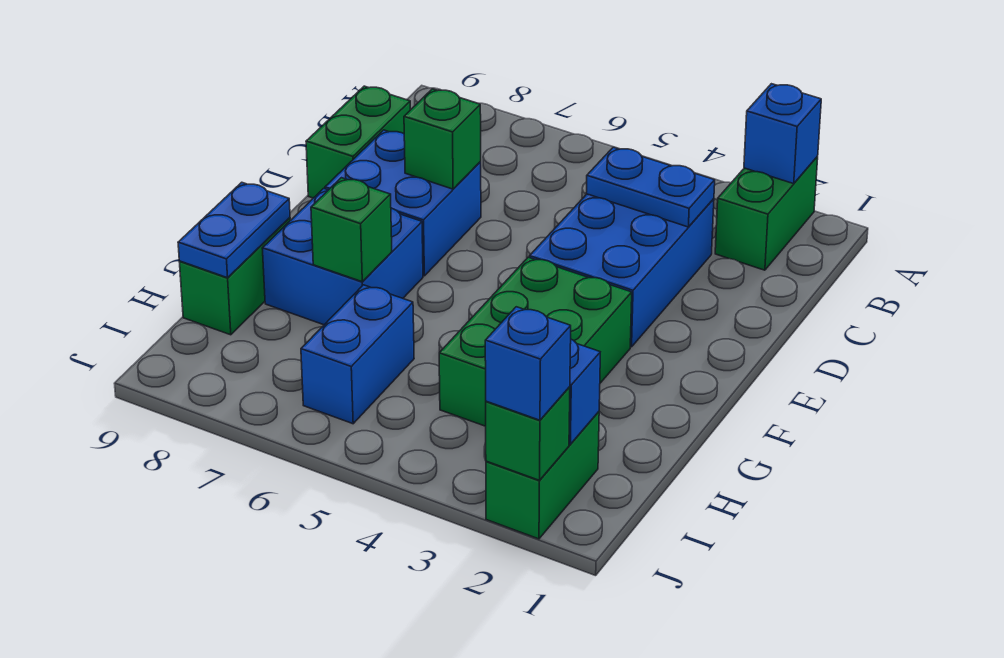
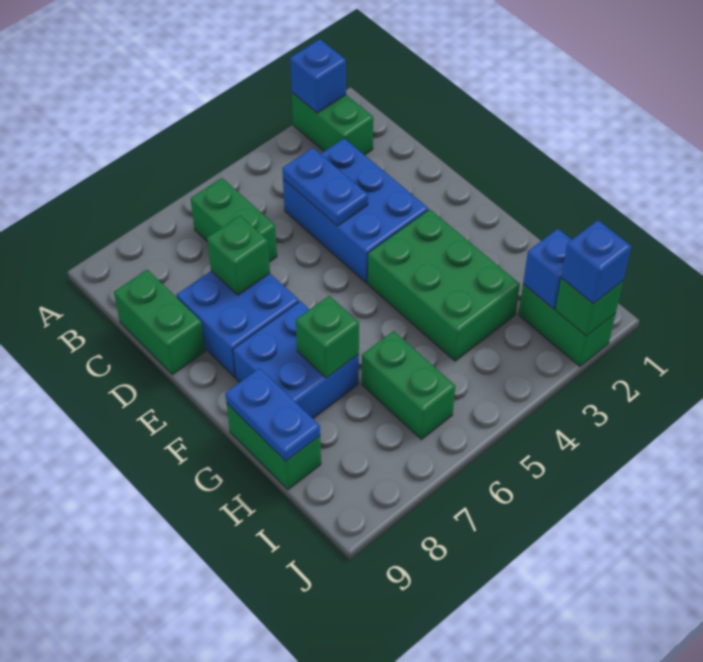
none -> green brick B6:C6 level 1
blue plate C3:C4 level 2 -> blue plate C4:D4 level 2
blue brick H6:I6 level 1 -> green brick H6:I6 level 1

